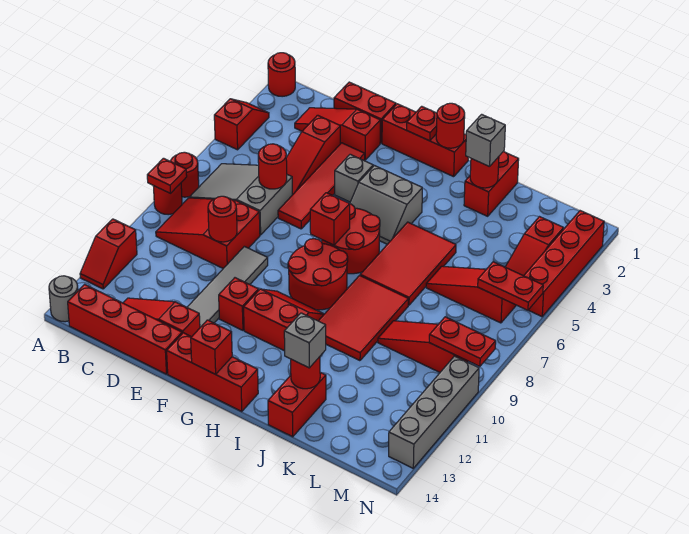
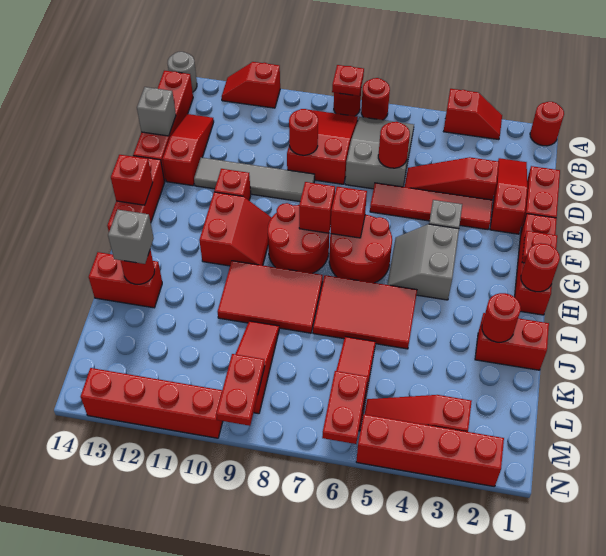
none -> red brick G8 level 2
grey brick J2 level 3 -> grey brick D14 level 2
grey brick N10:N13 level 1 -> red brick N10:N13 level 1

